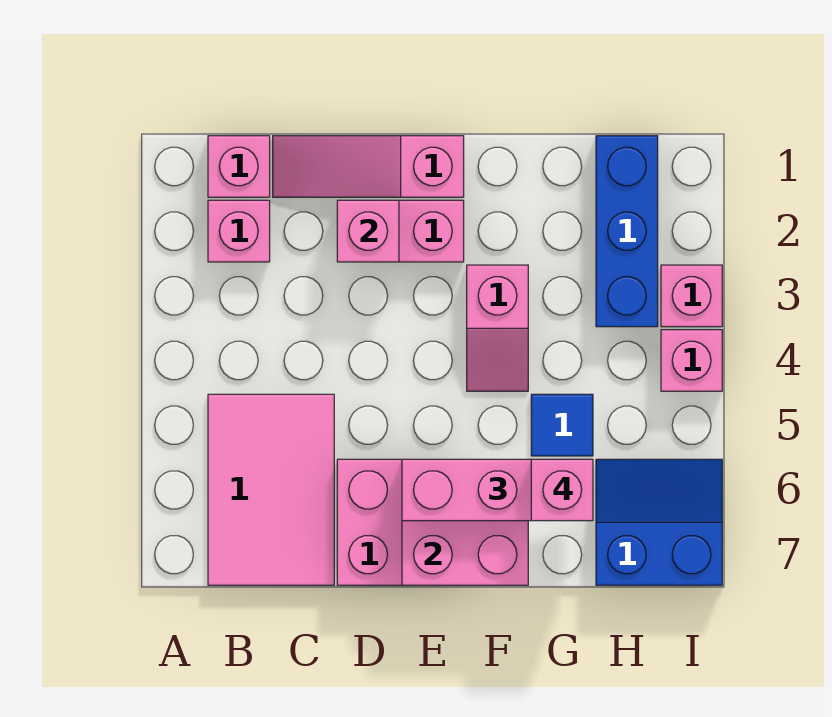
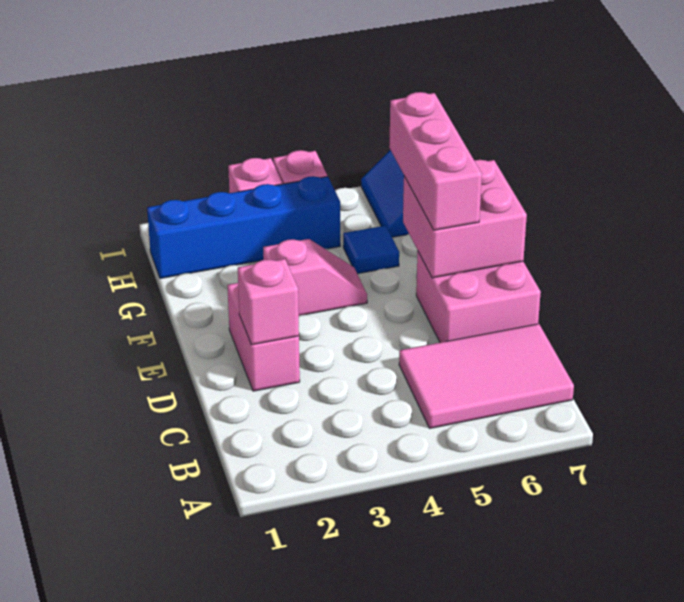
pink brick B1 level 1 -> none
pink brick B2 level 1 -> none
pink slope C1:E1 level 1 top E -> none
pink brick G6 level 4 -> none
blue brick H1:H3 level 1 -> blue brick H1:H4 level 1

